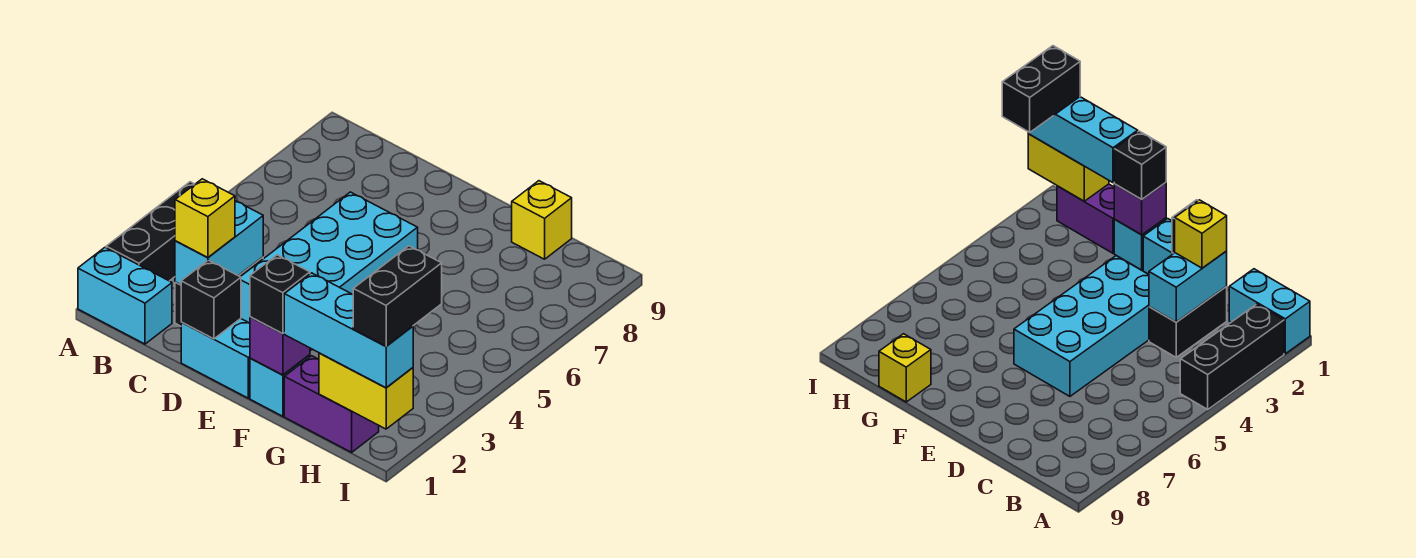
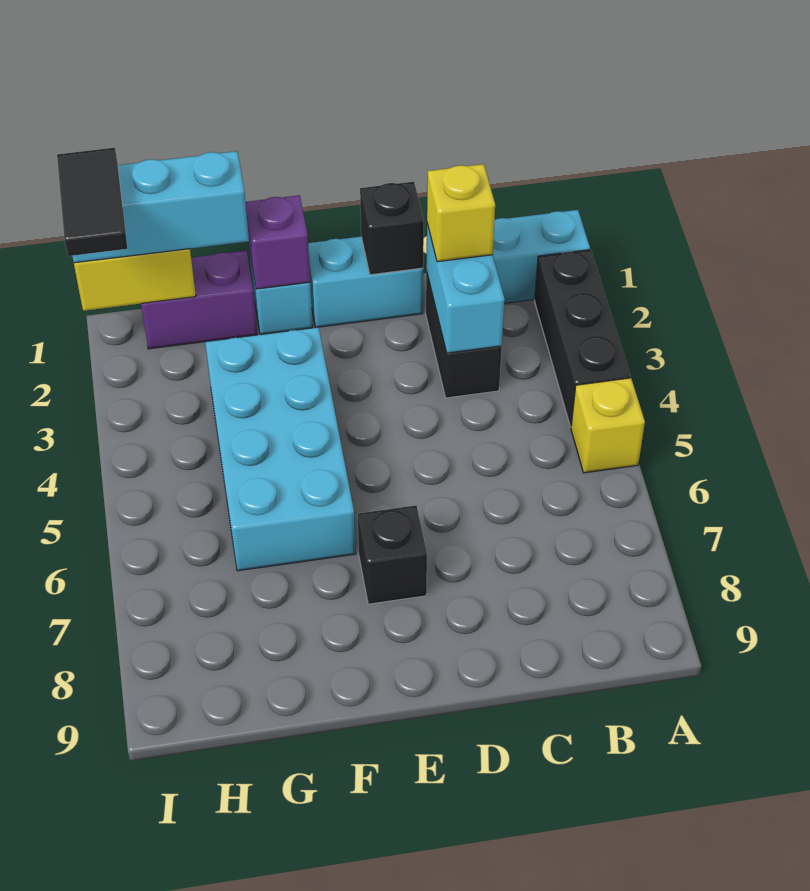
cyan brick D3:E6 level 1 -> cyan brick F3:G6 level 1
black brick F1 level 3 -> black brick E7 level 1
yellow brick G9 level 1 -> yellow brick A5 level 1
black brick I1:I2 level 4 -> black tile I1:I2 level 4

